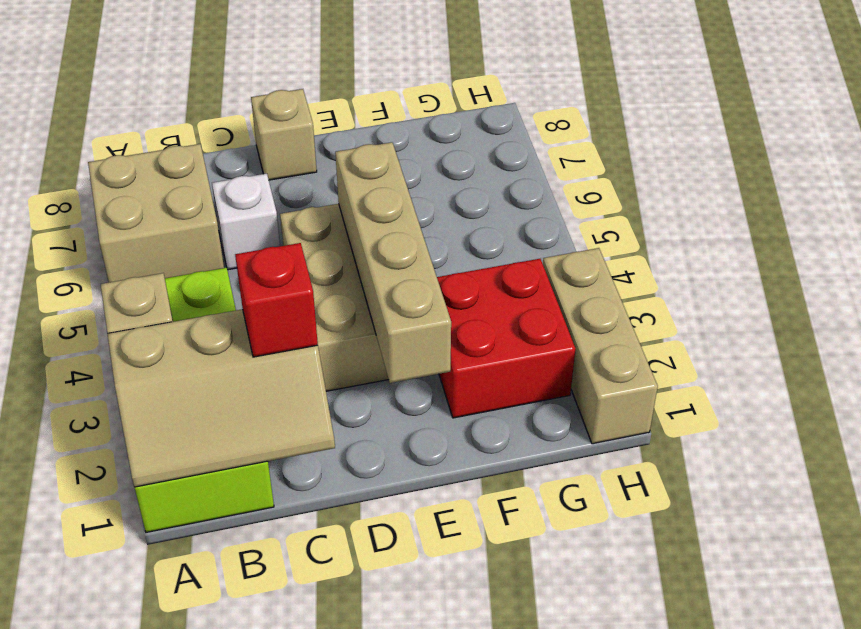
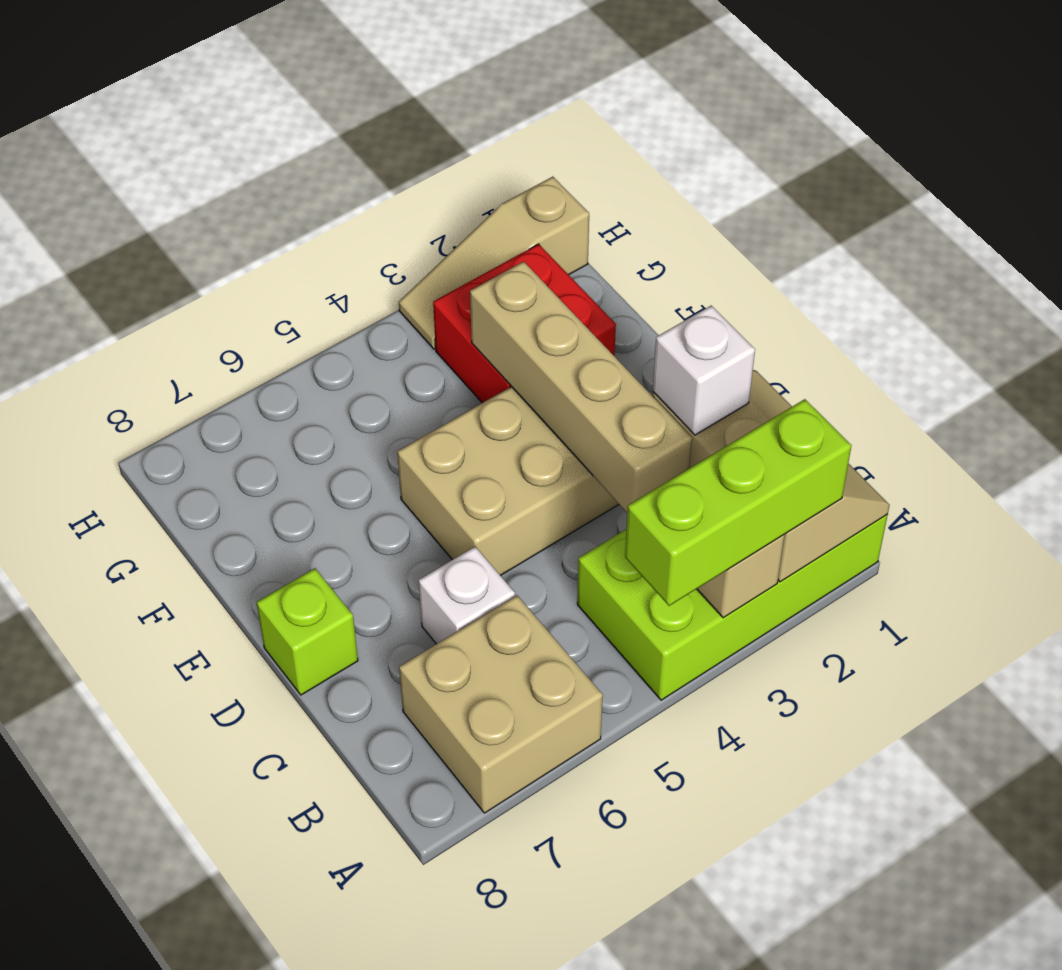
none -> lime brick A2:A4 level 3
red brick C2 level 3 -> white brick C2 level 3
tan brick D8 level 1 -> lime brick D8 level 1
tan brick E2:E5 level 2 -> tan brick C3:F3 level 2
tan brick H1:H3 level 1 -> tan slope H1:H3 level 1 top 1

